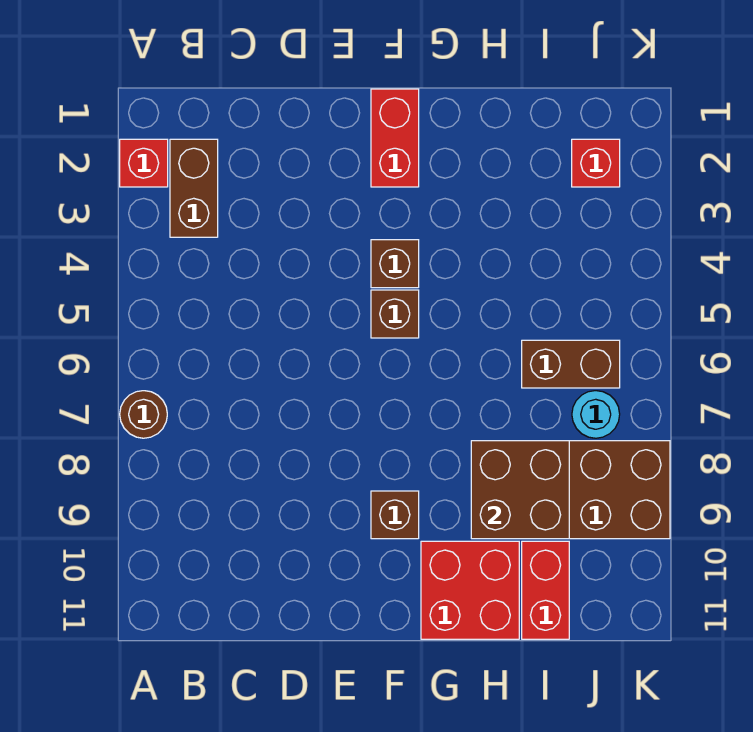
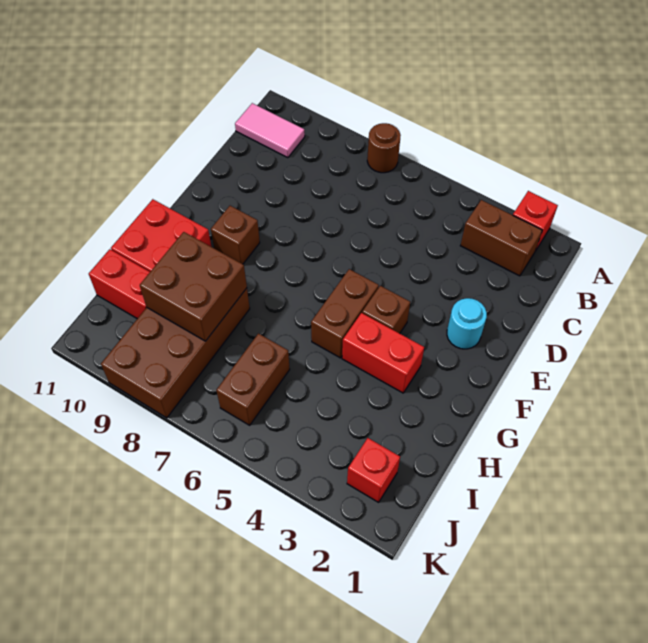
none -> pink tile B10:B11 level 1
red brick F1:F2 level 1 -> red brick G3:G4 level 1
brown brick F5 level 1 -> brown brick F5:G5 level 1
cyan round brick J7 level 1 -> cyan round brick E2 level 1

